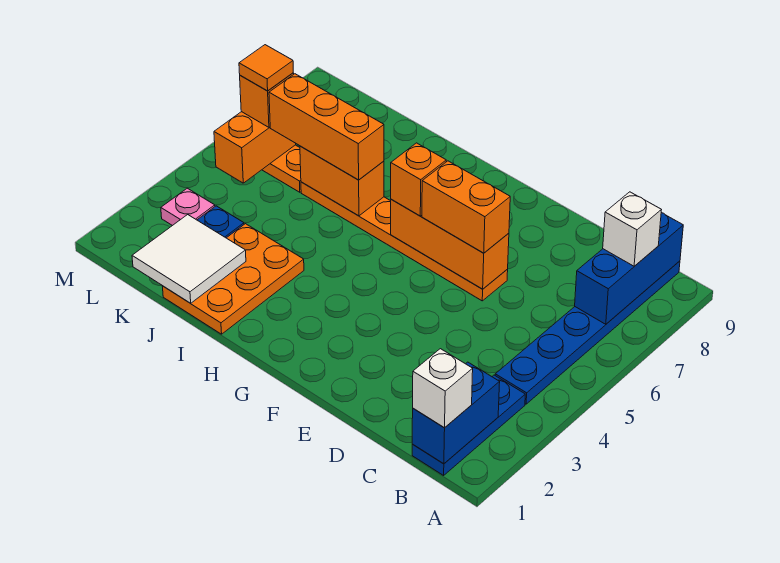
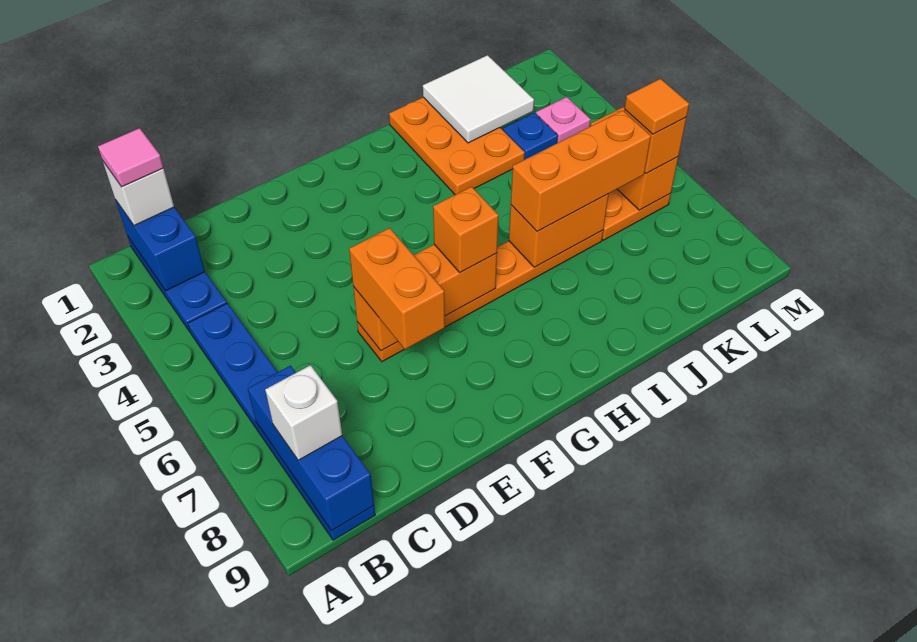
none -> pink tile B1 level 4
orange brick E6:F6 level 3 -> orange brick E6:E7 level 3

